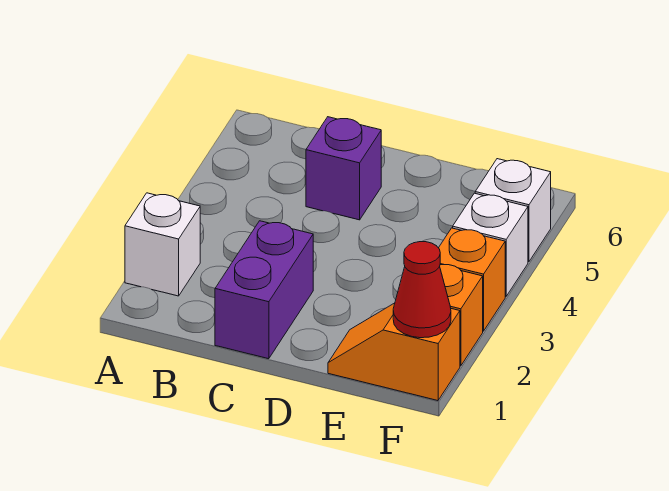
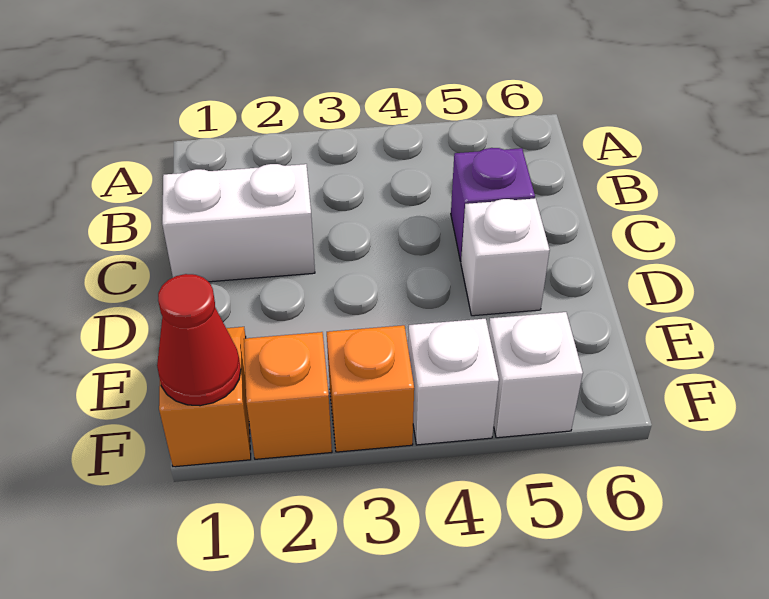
white brick A2 level 1 -> white brick D5 level 1
purple brick C1:C2 level 1 -> white brick C1:C2 level 1

